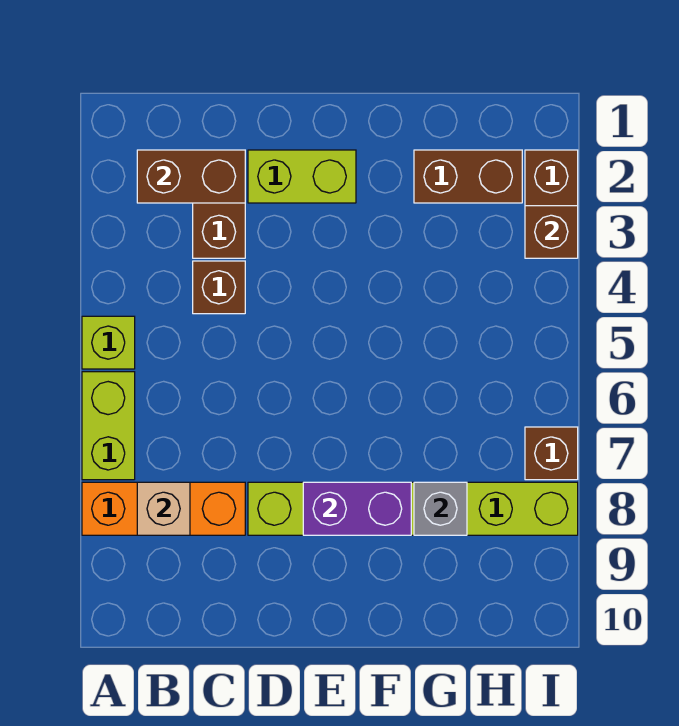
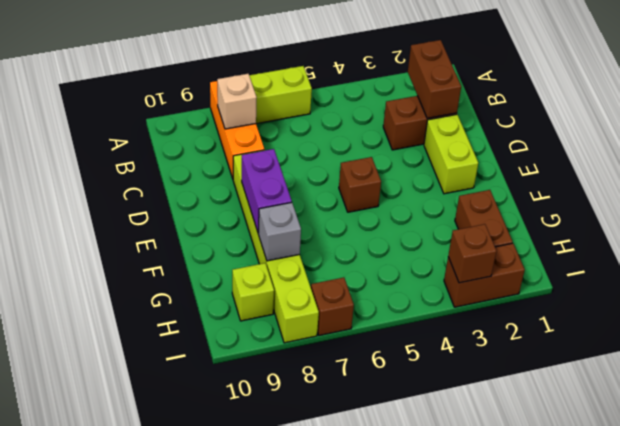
lime brick A5 level 1 -> lime brick H9 level 1
brown brick C4 level 1 -> brown brick E5 level 1

